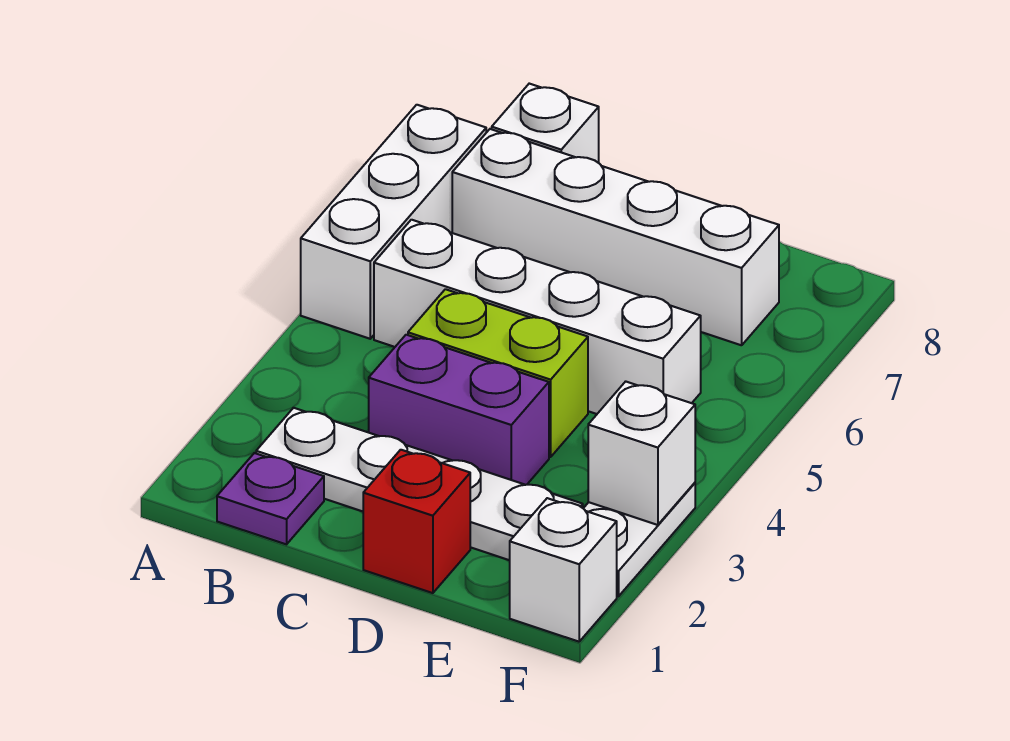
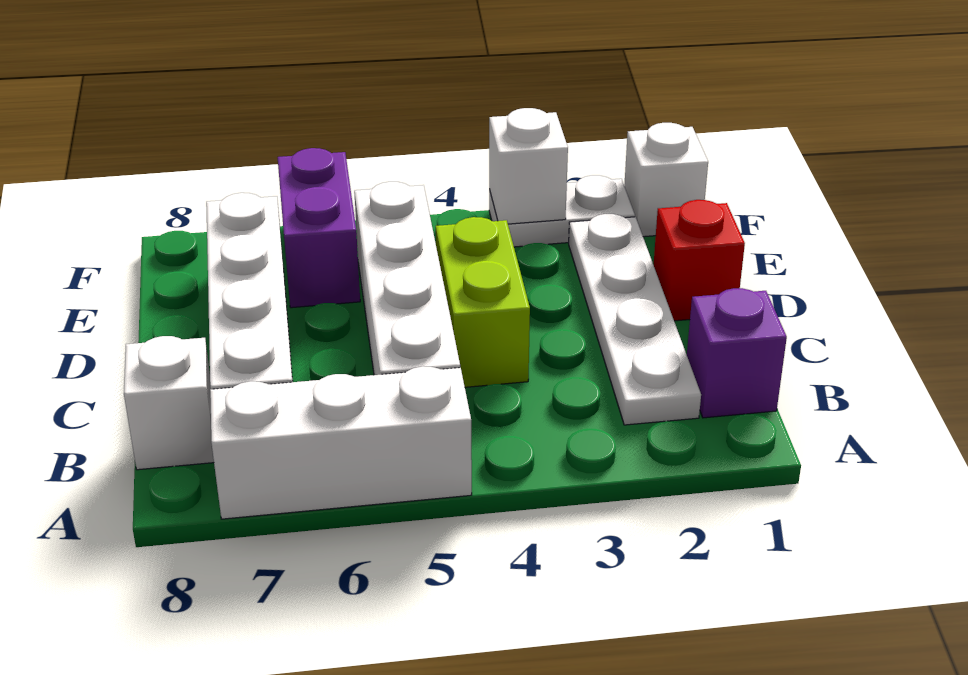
purple plate B1 level 1 -> purple brick B1 level 1
purple brick C3:D3 level 1 -> purple brick E6:F6 level 1

